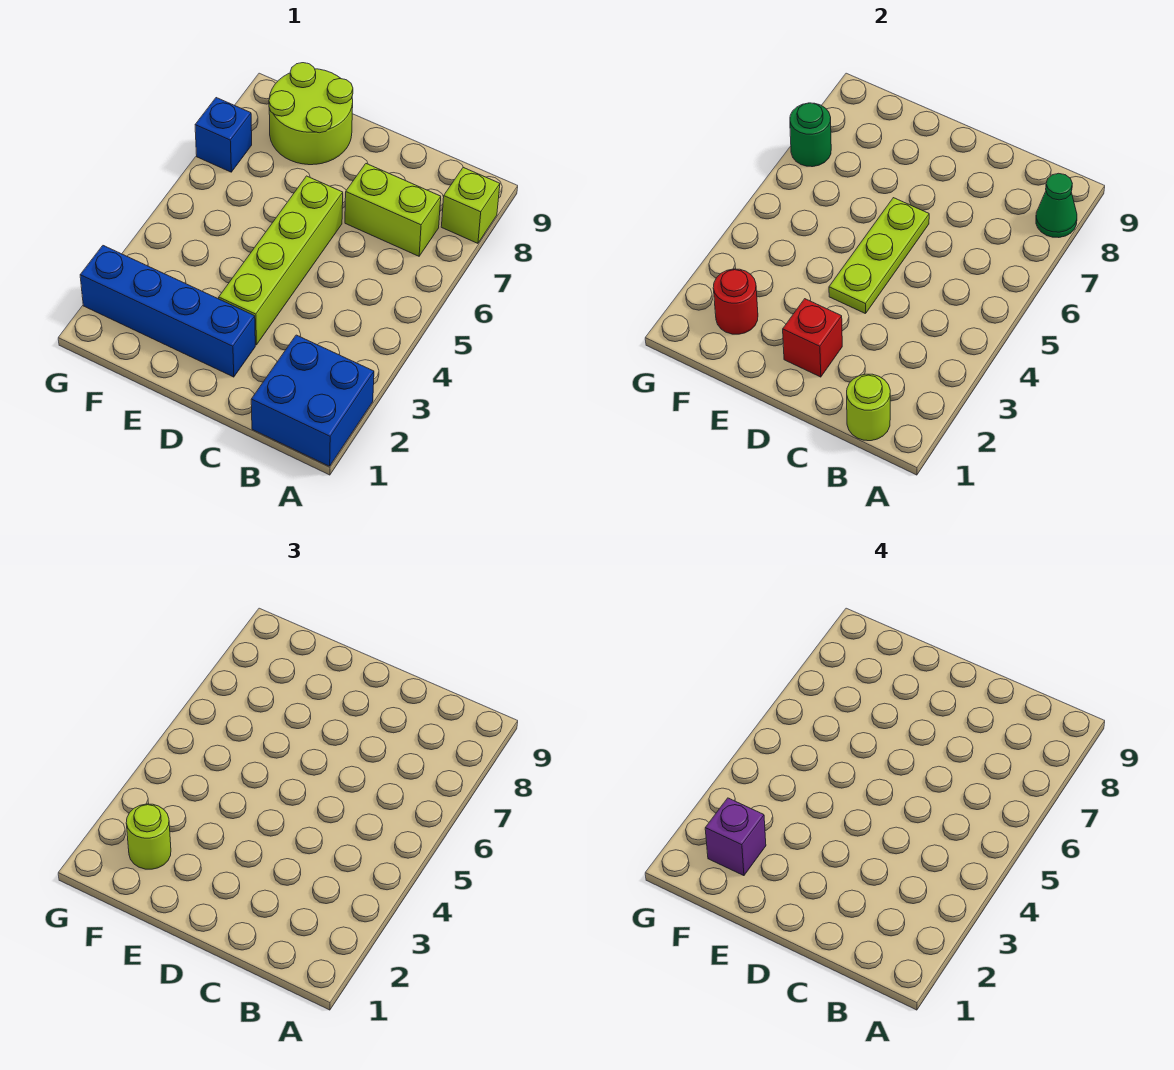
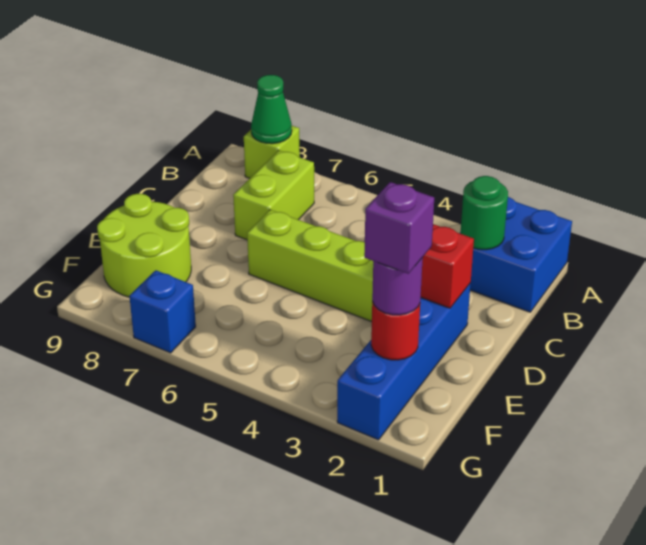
lime round brick B1 level 2 -> none
lime plate D4:D6 level 2 -> none
lime round brick F2 level 3 -> purple round brick F2 level 3
green round brick G7 level 2 -> green round brick B2 level 2

